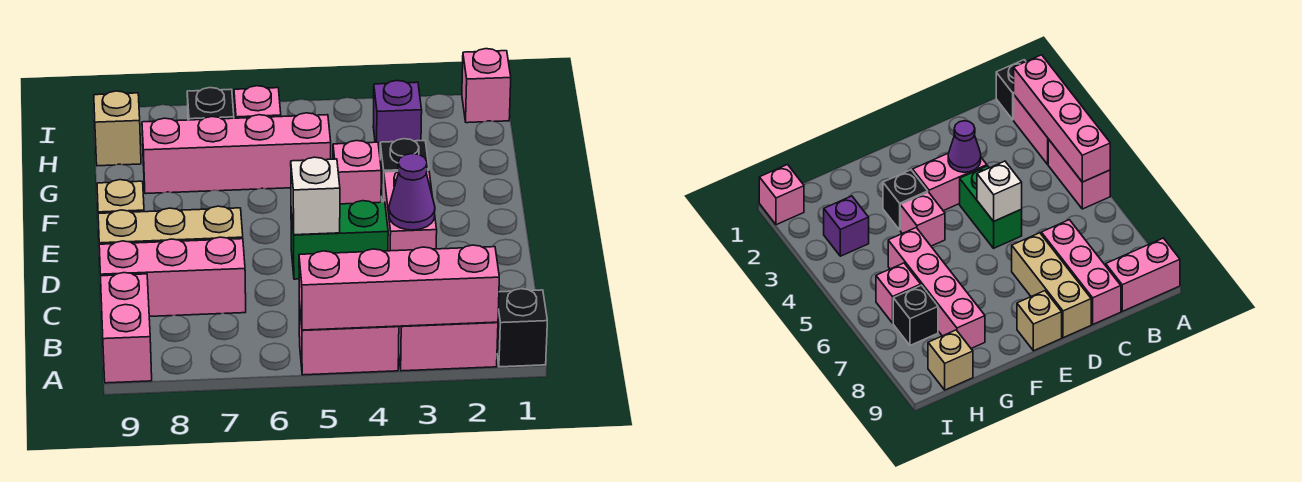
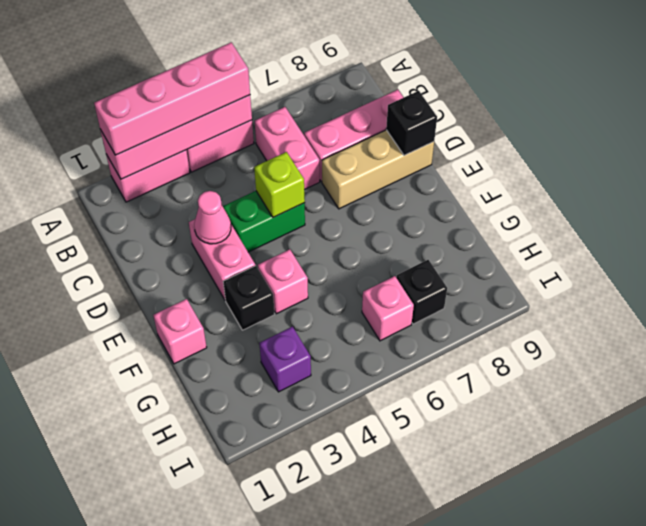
black brick A1 level 1 -> black brick D9 level 2
pink brick A9:B9 level 1 -> pink brick B6:C6 level 1
purple cone D3 level 2 -> pink cone D3 level 2
white brick D5 level 2 -> lime brick D5 level 2
tan brick E9 level 1 -> none
pink brick G5:G8 level 1 -> pink brick A2:A5 level 3
tan brick H9 level 1 -> none
pink brick I1 level 1 -> pink brick F1 level 1

